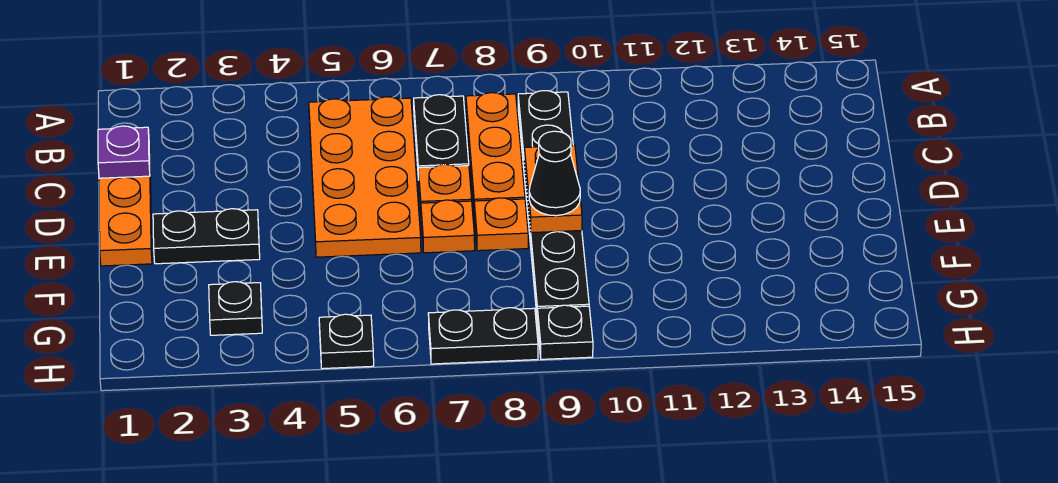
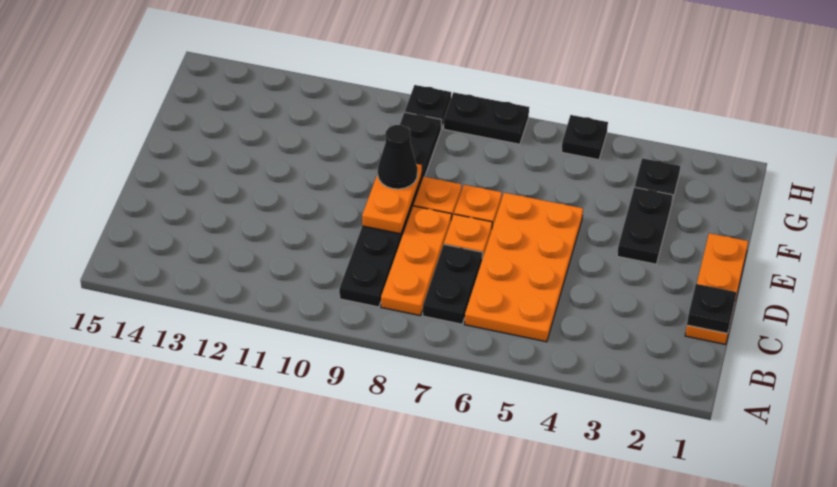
purple plate C1 level 2 -> black plate C1 level 2
black plate E2:E3 level 1 -> black plate E3:F3 level 1

